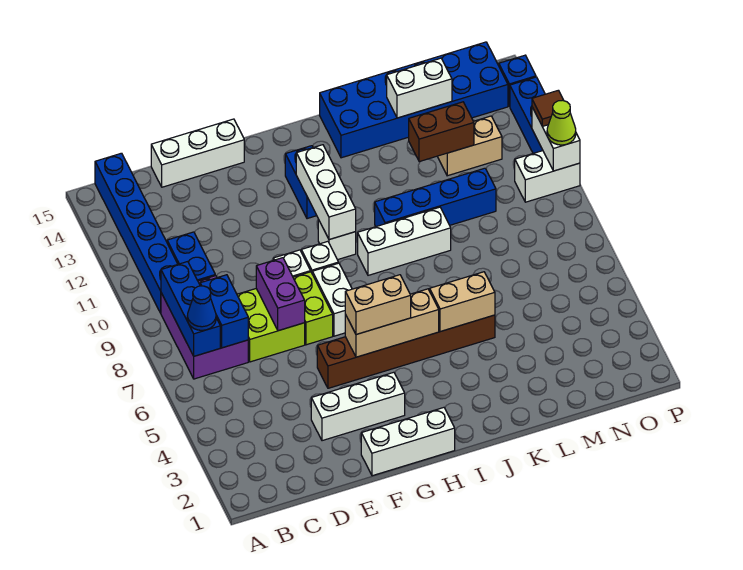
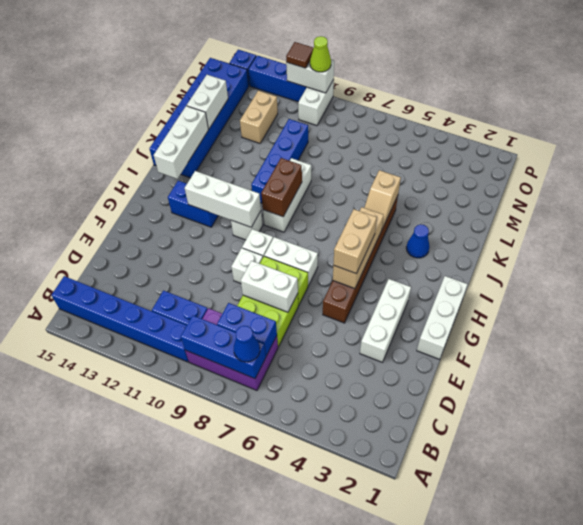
white brick D15:F15 level 1 -> white brick I14:K14 level 2
purple brick E7:E8 level 2 -> white brick E7:E8 level 2
none -> blue cone J3 level 1
tan brick J5:K5 level 2 -> tan slope J5:K5 level 2 top K
brown brick L12:M12 level 2 -> brown brick I9:J9 level 2

